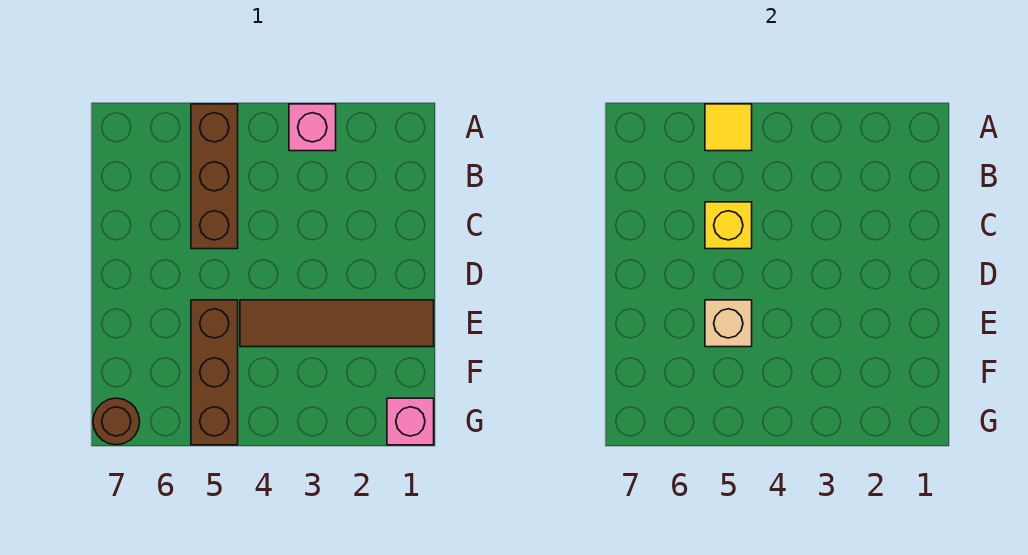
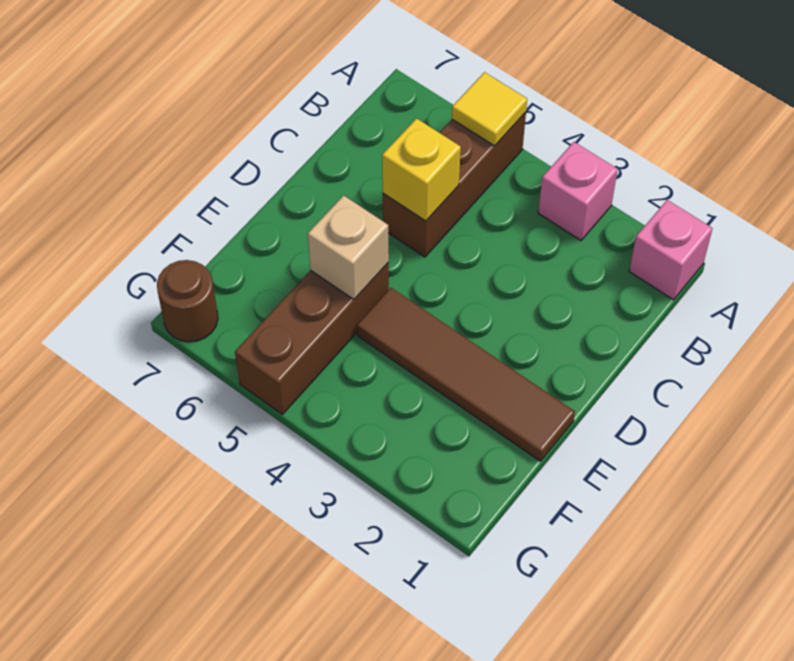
pink brick G1 level 1 -> pink brick A1 level 1

